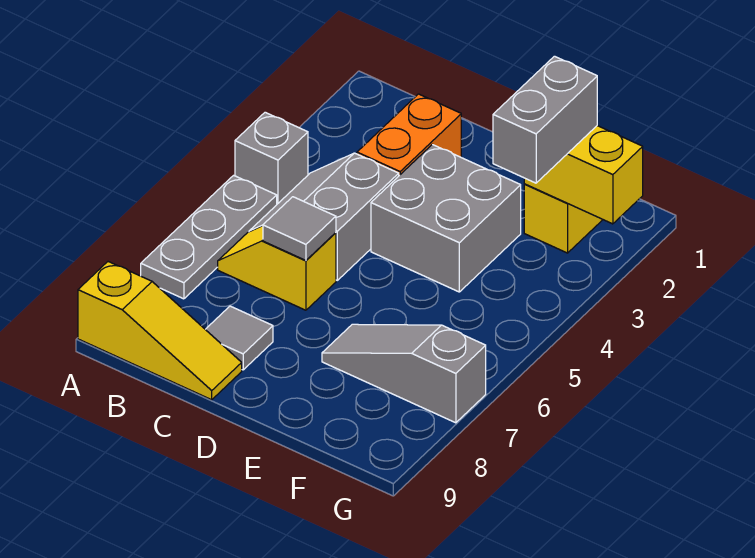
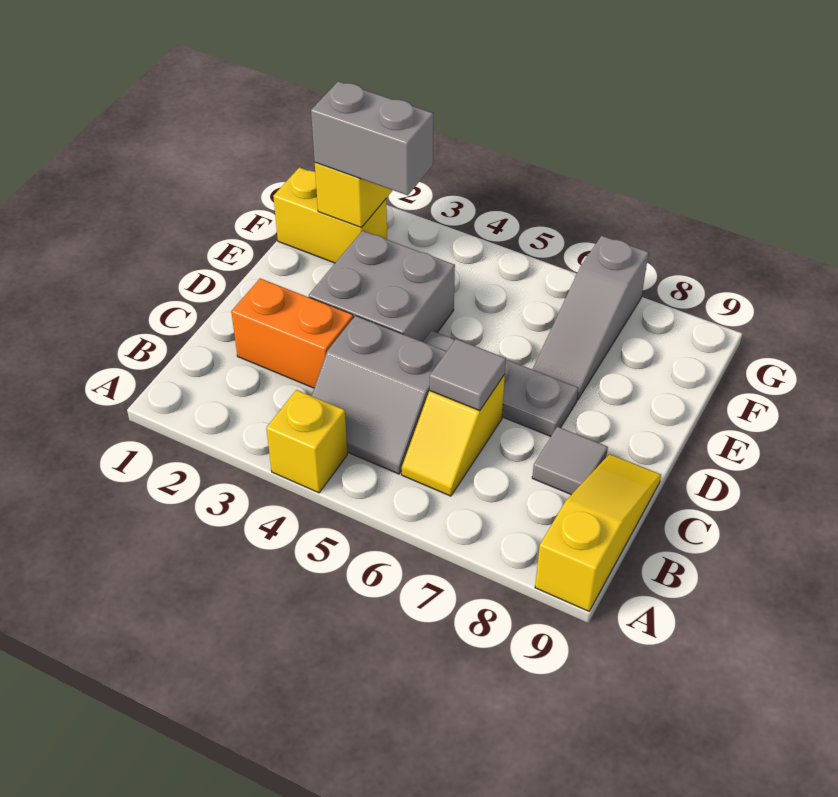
grey brick A4 level 1 -> yellow brick A4 level 1
grey plate A5:A7 level 1 -> grey plate D5:D7 level 1

